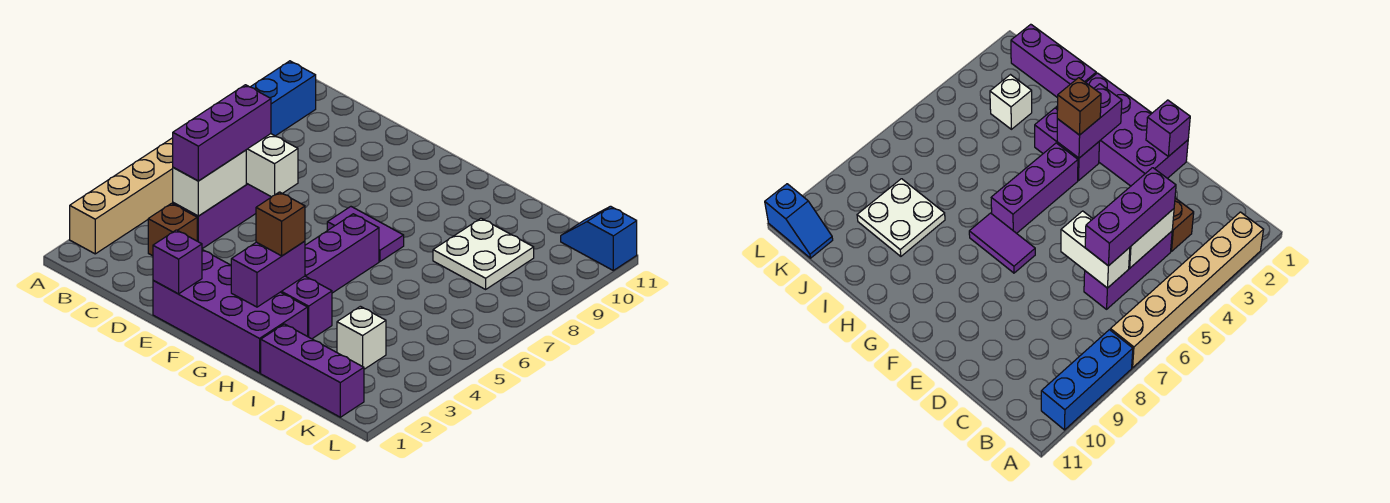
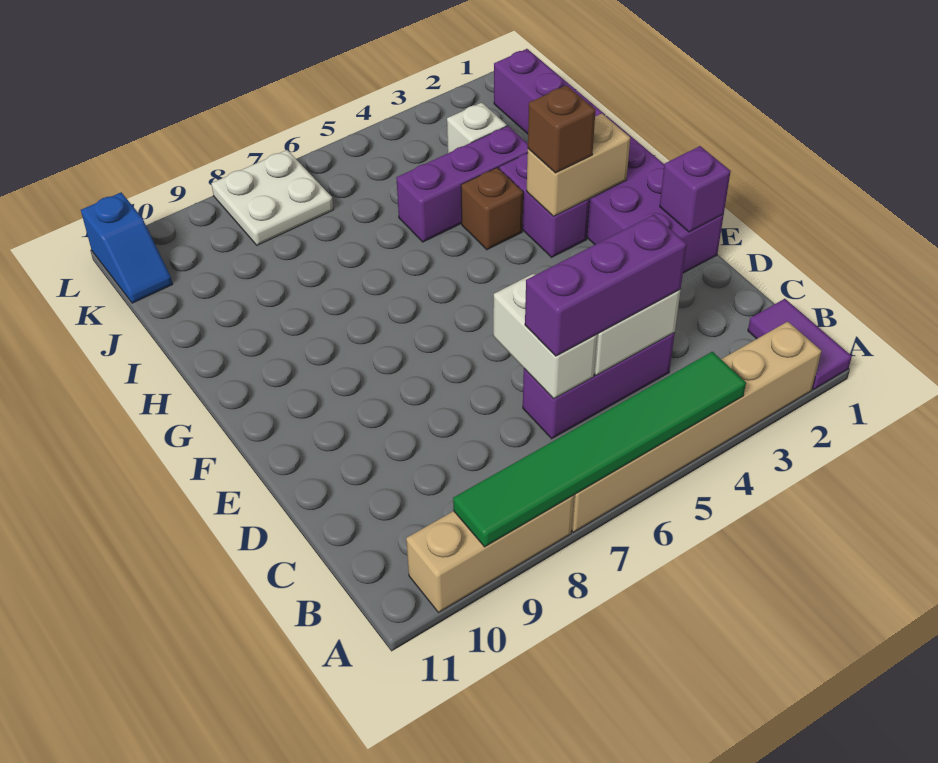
none -> green tile A4:A9 level 2
blue brick A8:A10 level 1 -> tan brick A8:A10 level 1
brown brick C3 level 1 -> brown brick H4 level 1
purple tile F7:G7 level 1 -> purple tile A1:B1 level 1
purple brick G2:G3 level 2 -> tan brick G2:G3 level 2
purple brick G4:G6 level 1 -> purple brick I3:I5 level 1
white plate I8:J9 level 1 -> white plate K7:L8 level 1

